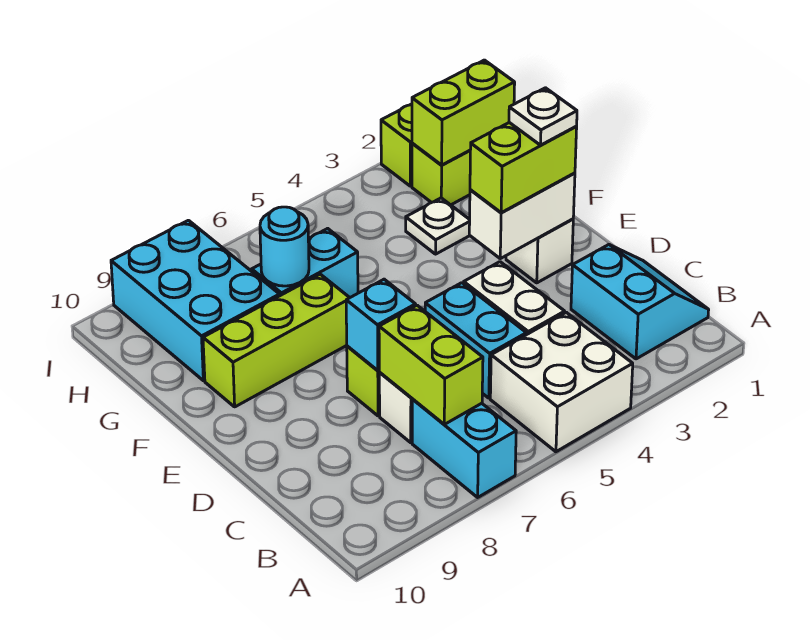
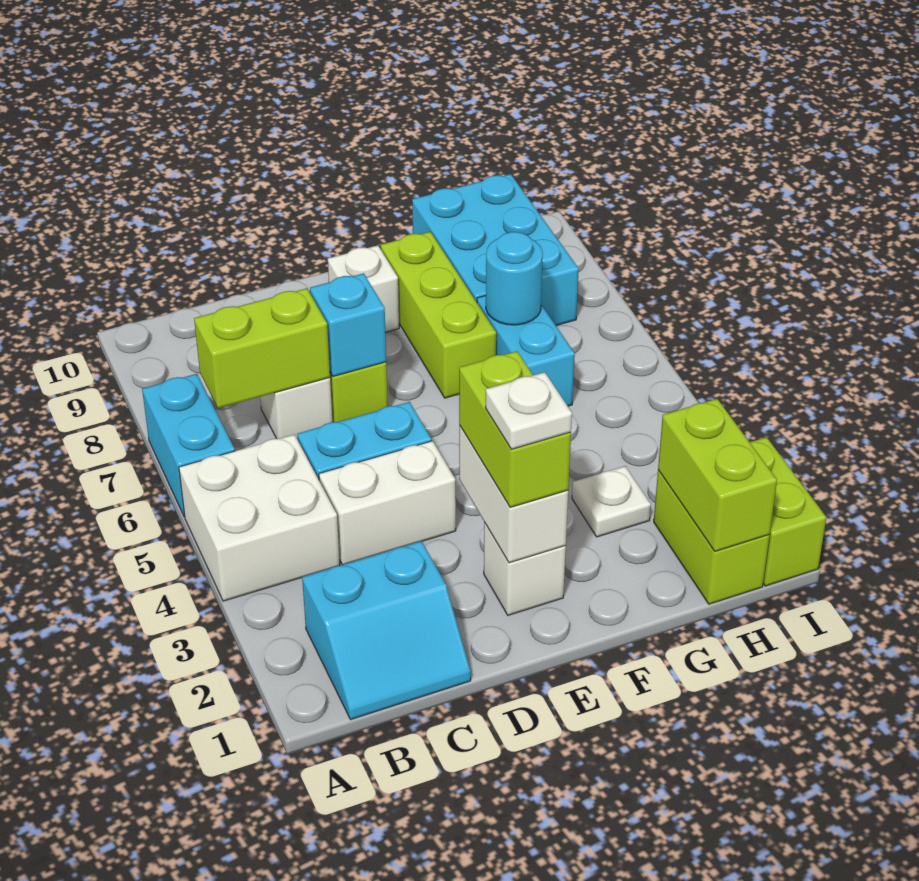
cyan brick A7:B7 level 1 -> cyan brick A6:A7 level 1
none -> white brick E9 level 1
cyan brick G8:I9 level 1 -> cyan brick G8:H10 level 1

